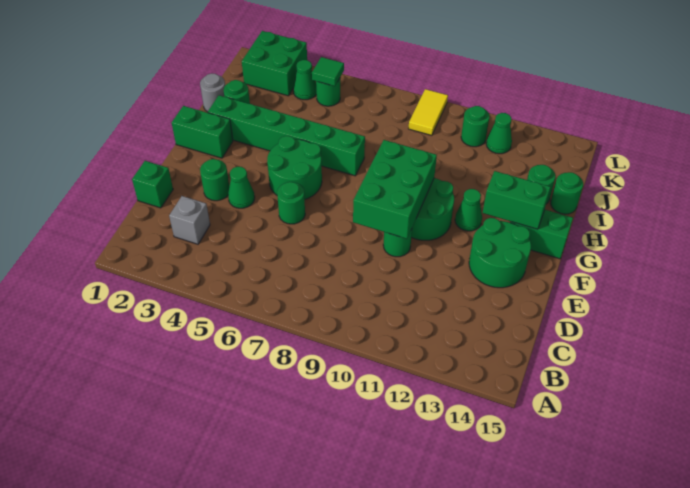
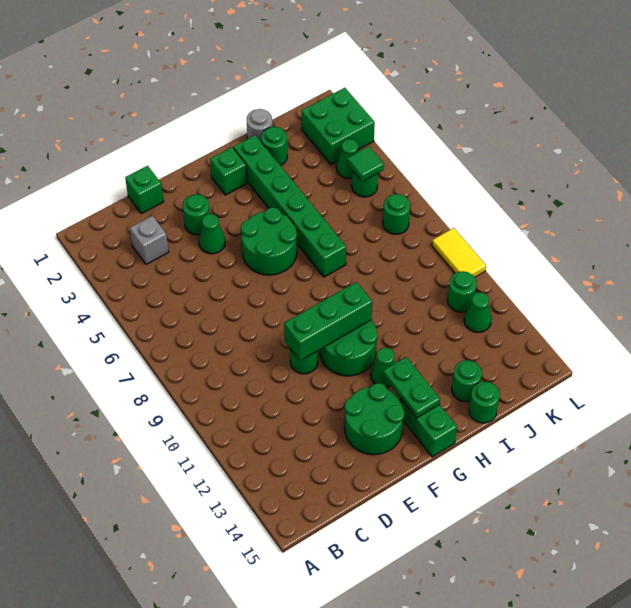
green round brick E6 level 1 -> green round brick K7 level 1
green brick E9:G10 level 2 -> green brick E10:G10 level 2
green brick G1:G2 level 1 -> green brick G2 level 1
green brick G13:G14 level 2 -> green plate G13:G14 level 2
yellow tile K9:L9 level 1 -> yellow tile L9:L10 level 1

